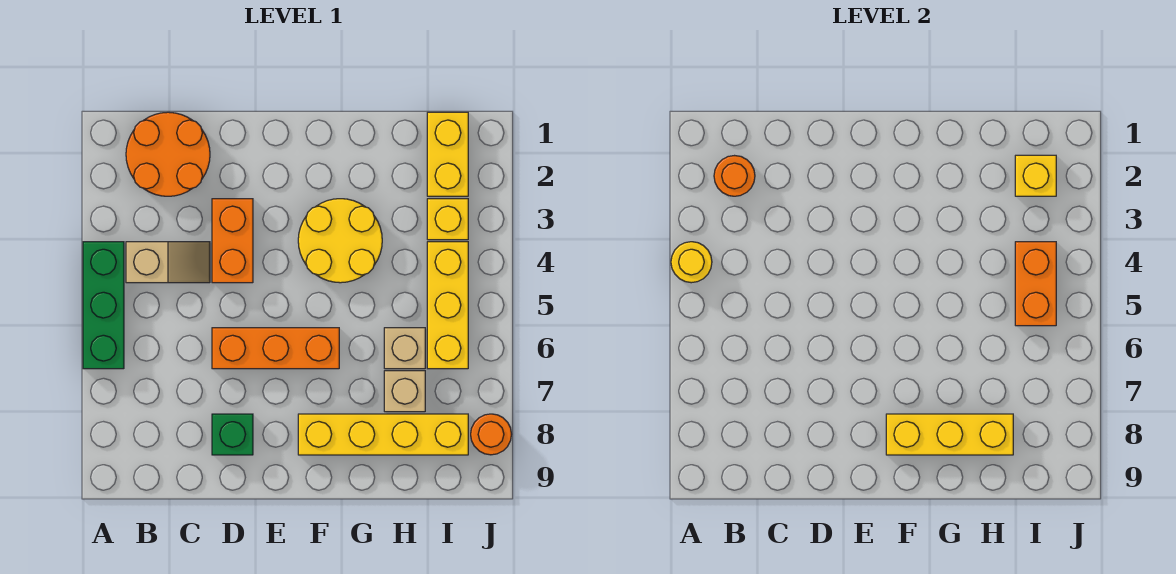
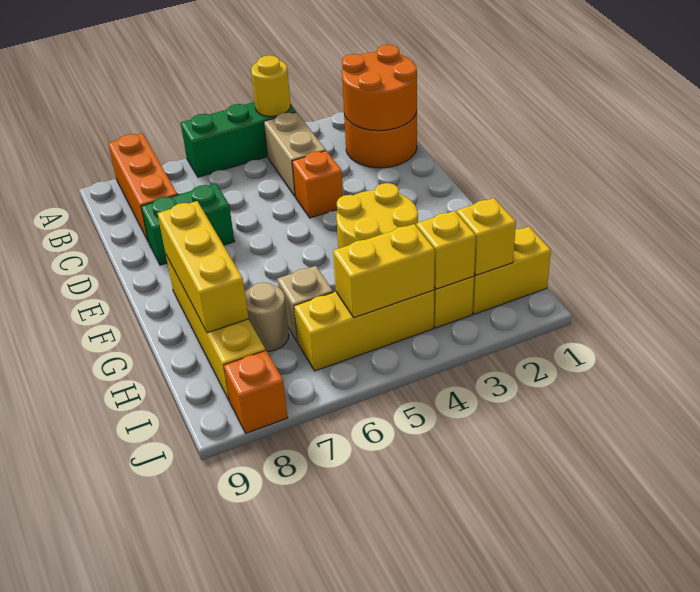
orange round brick B2 level 2 -> orange round brick B1:C2 level 2
tan slope B4:C4 level 1 top B -> tan brick B4:C4 level 1
orange brick D3:D4 level 1 -> orange brick D4 level 1
orange brick D6:F6 level 1 -> orange brick A8:C8 level 1
green brick D8 level 1 -> green brick D7:D8 level 1
tan brick H7 level 1 -> tan round brick H7 level 1
none -> yellow brick I3 level 2
orange brick I4:I5 level 2 -> yellow brick I4:I5 level 2
orange round brick J8 level 1 -> orange brick J8 level 1

